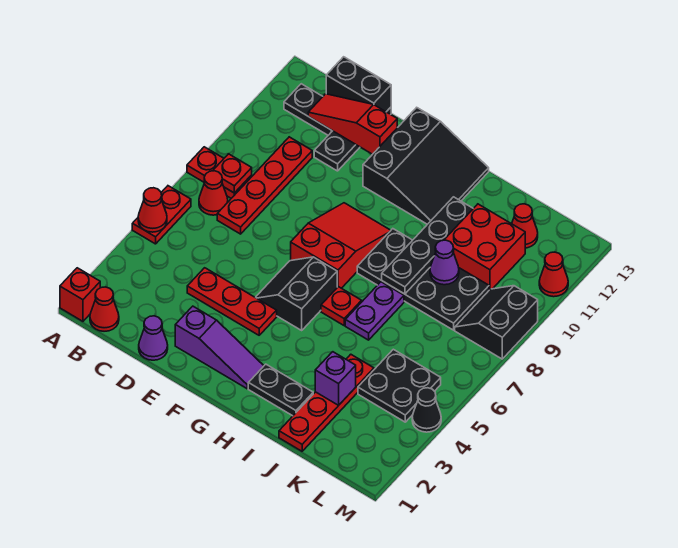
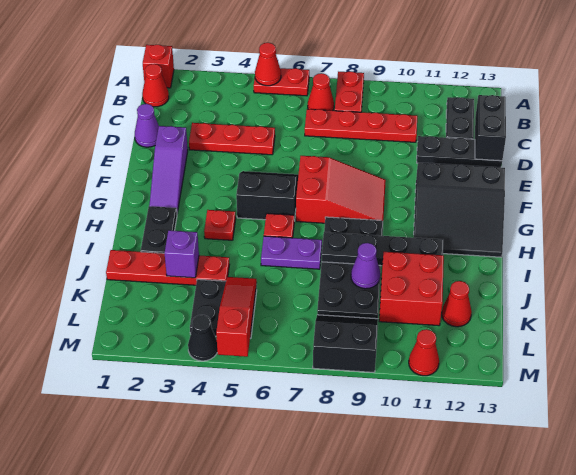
red plate B8 level 2 -> red plate H4 level 1
red slope C12:E12 level 2 top E -> red slope K5:M5 level 2 top M
red plate D4:F4 level 1 -> red plate D3:D5 level 1

